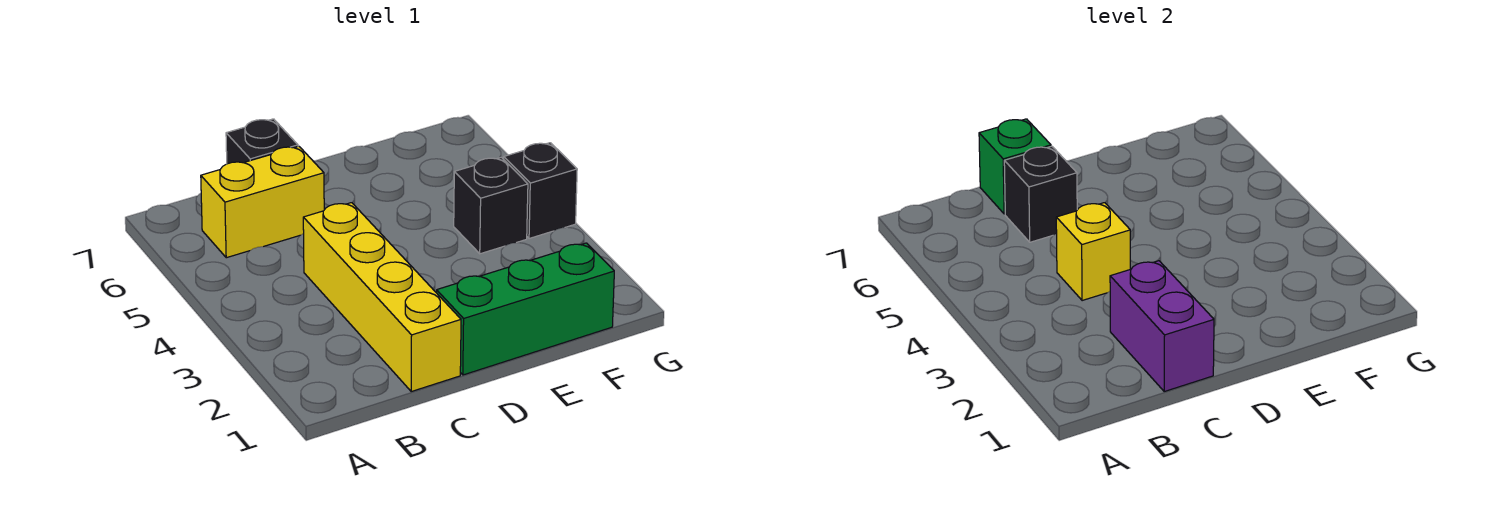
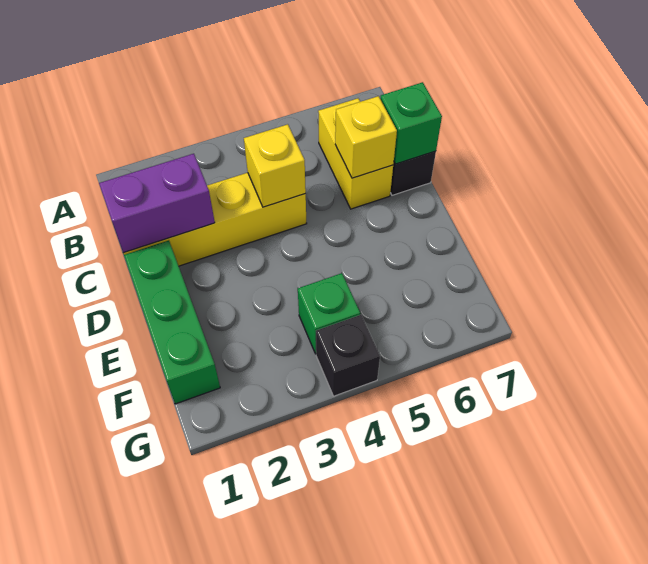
black brick C6 level 2 -> yellow brick C6 level 2
black brick F4 level 1 -> green brick F4 level 1

